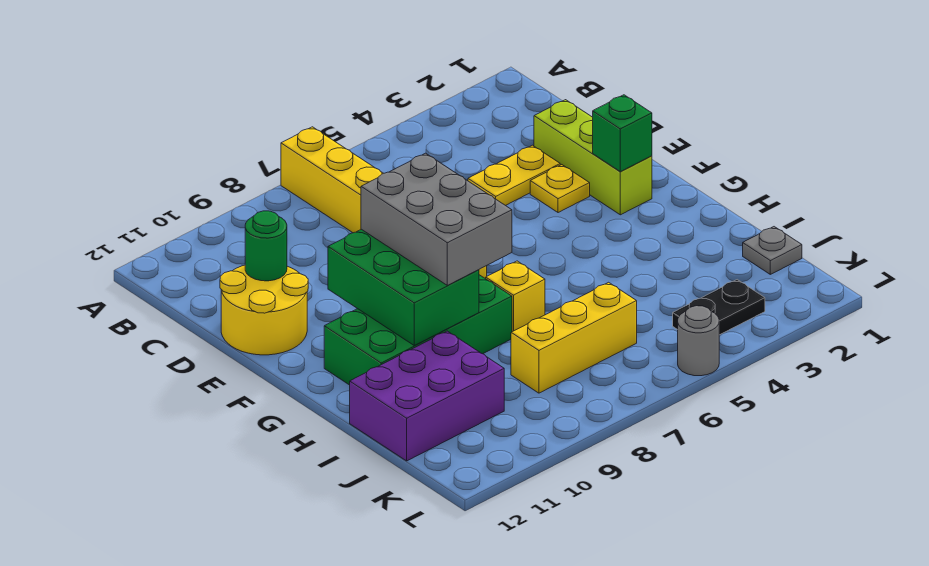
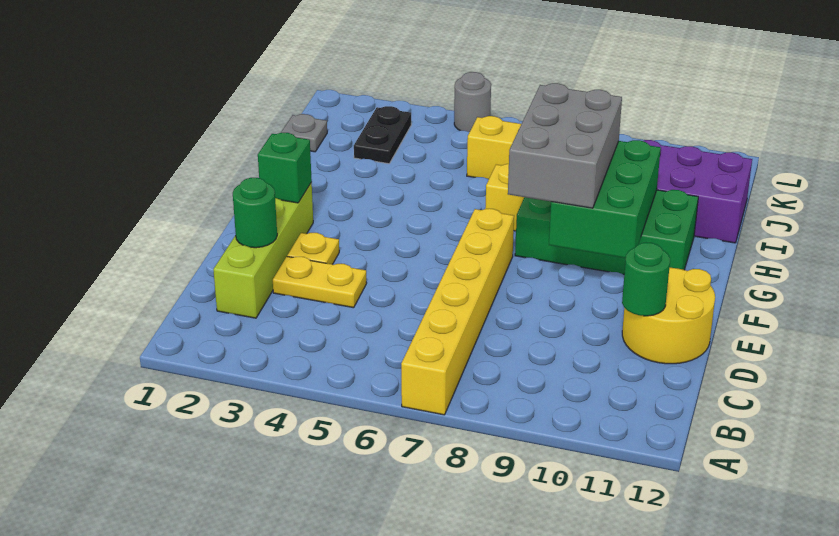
lime brick D2:F2 level 1 -> lime brick C2:F2 level 1
none -> green round brick D2 level 2
black plate K3:K4 level 1 -> black plate J3:K3 level 1

